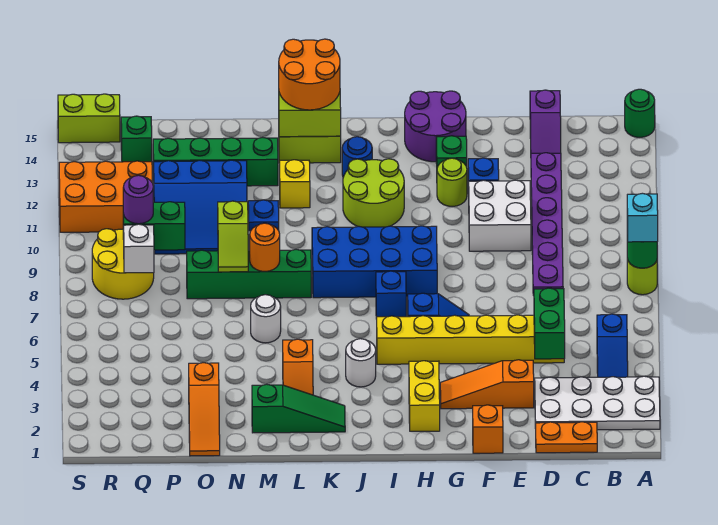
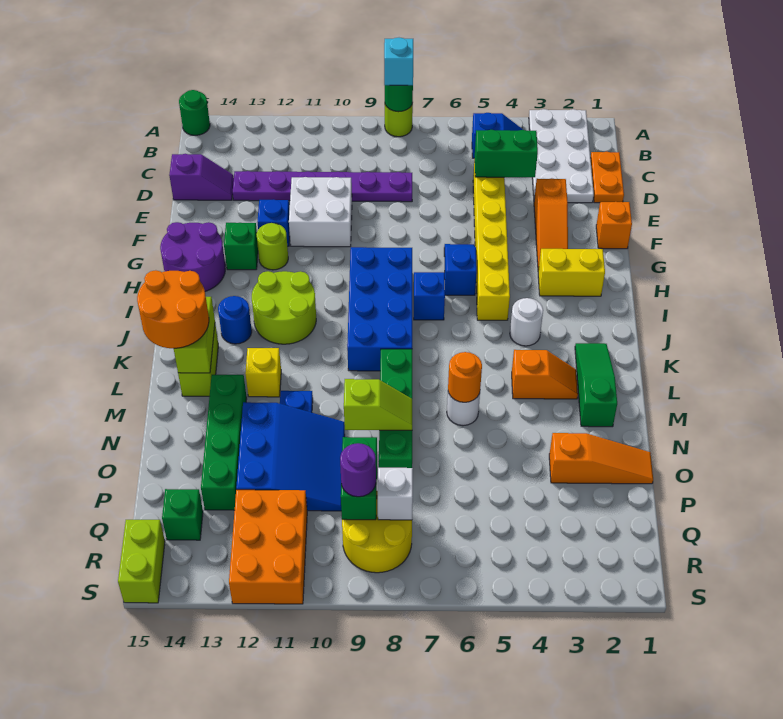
orange round brick M8 level 2 -> orange round brick M6 level 2

